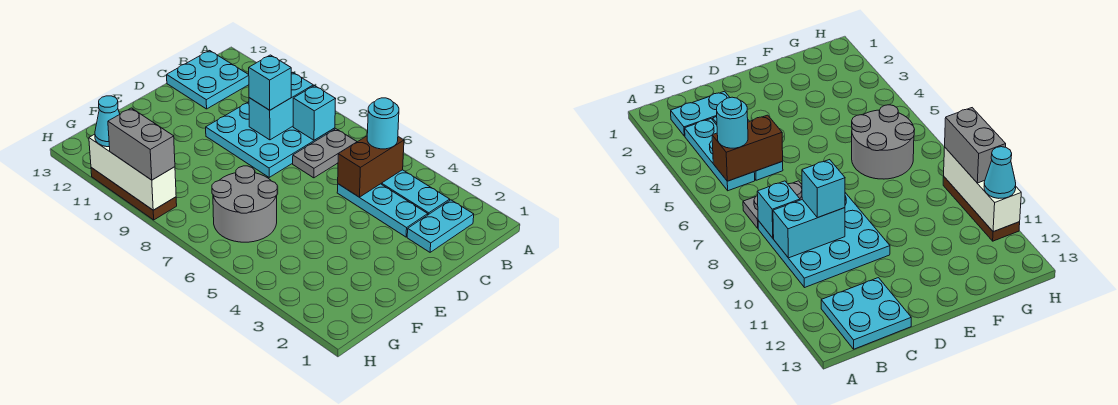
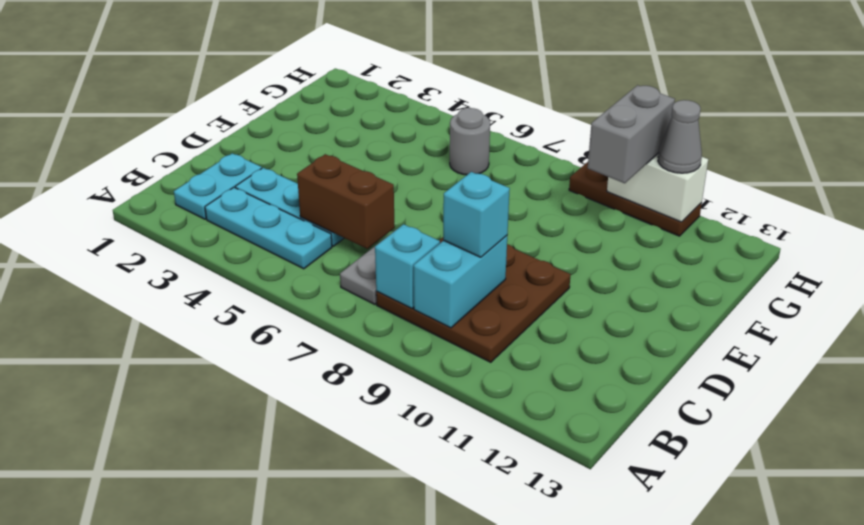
brown brick B5:C5 level 2 -> brown brick C5:C6 level 2
cyan round brick B5 level 3 -> none
cyan plate B8:D10 level 1 -> brown plate B8:D10 level 1
cyan plate B12:C13 level 1 -> none
grey round brick F6:G7 level 1 -> grey round brick G6 level 1
white brick H9:H11 level 2 -> white brick H10:H11 level 2
grey brick H9:H10 level 3 -> grey brick G10:H10 level 3
cyan cone H11 level 3 -> grey cone H11 level 3

